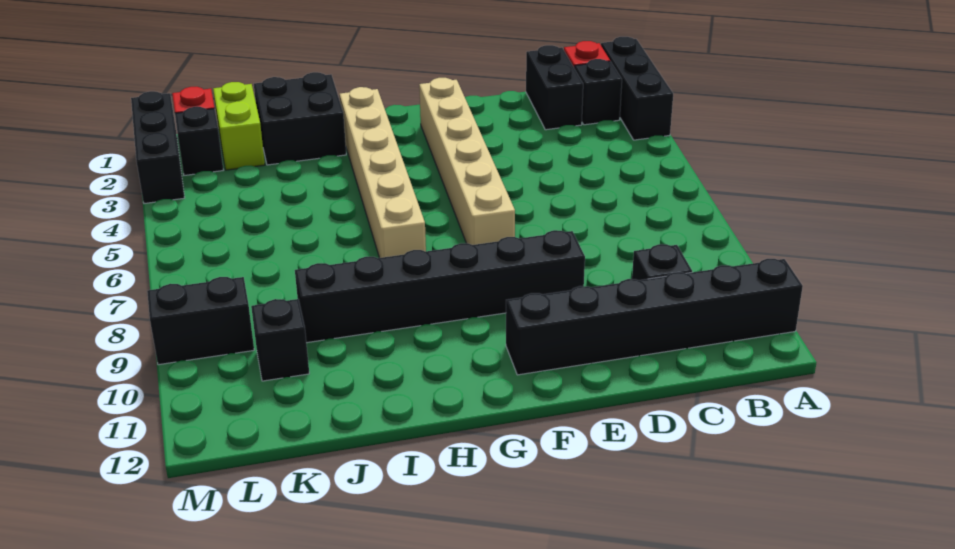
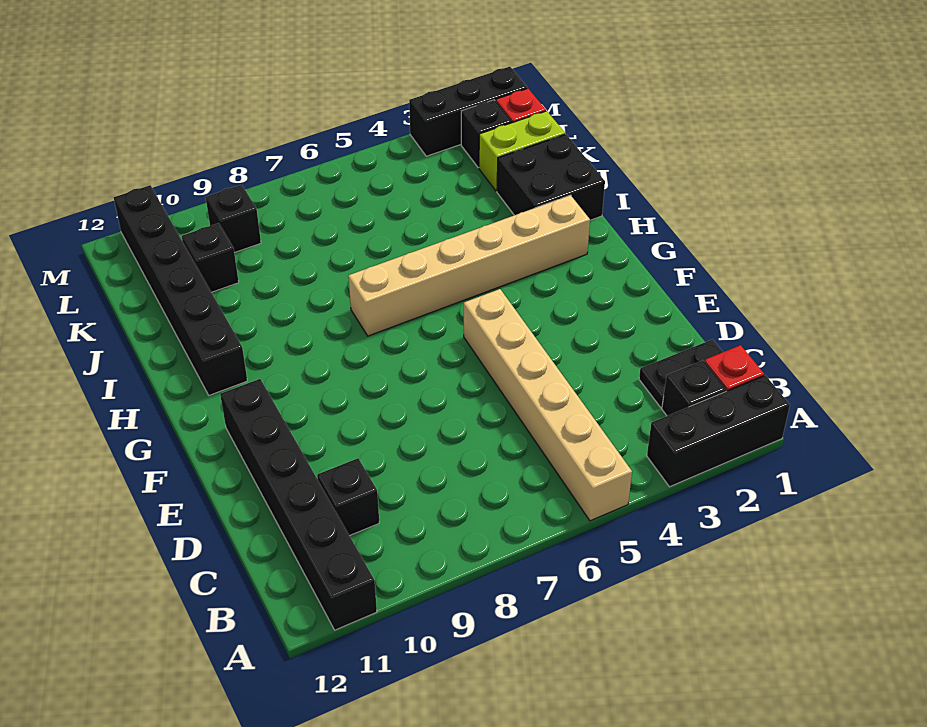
black brick C1:C2 level 1 -> black plate C1:C2 level 1
black brick E9:J9 level 1 -> black brick H11:M11 level 1
tan brick F2:F7 level 1 -> tan brick A5:F5 level 1
black brick L9:M9 level 1 -> black brick L9 level 1

